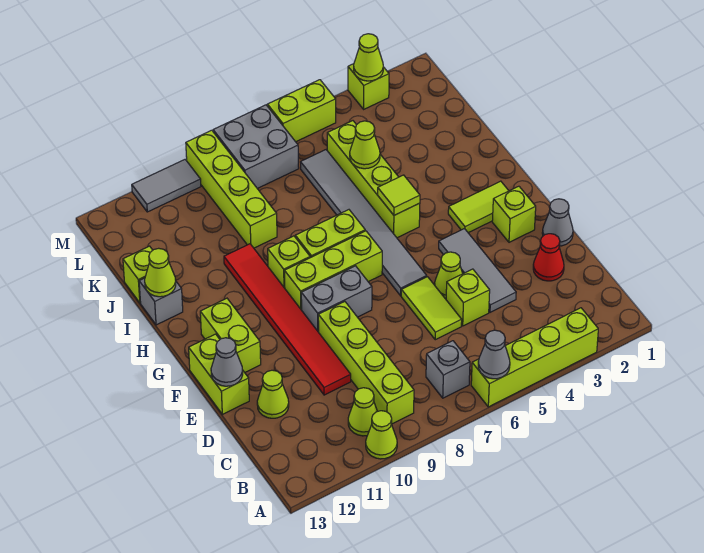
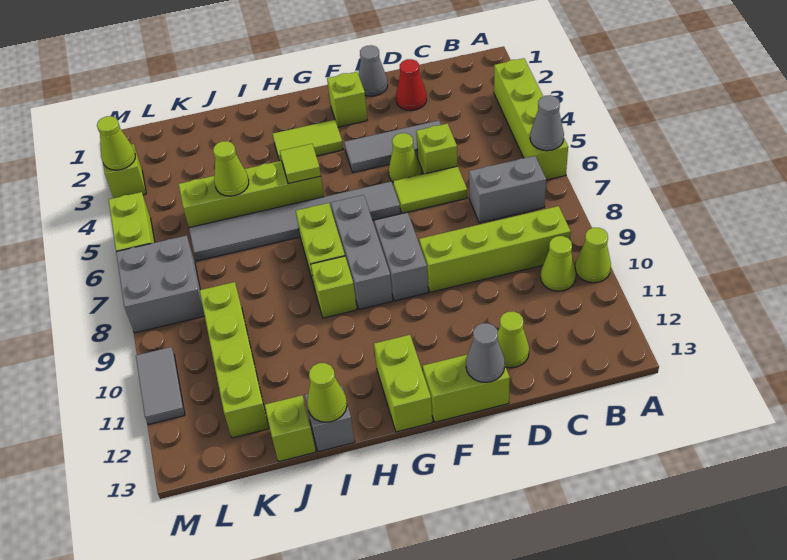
grey brick B7 level 1 -> grey brick B7:C7 level 1
red tile D10:I10 level 1 -> none
lime brick F12:G12 level 1 -> lime brick G12:G13 level 1
lime tile G2:G3 level 1 -> lime tile G3:H3 level 1
lime brick G7:G9 level 1 -> grey brick G7:G9 level 1
lime brick J9:M9 level 1 -> lime brick K9:K12 level 1

